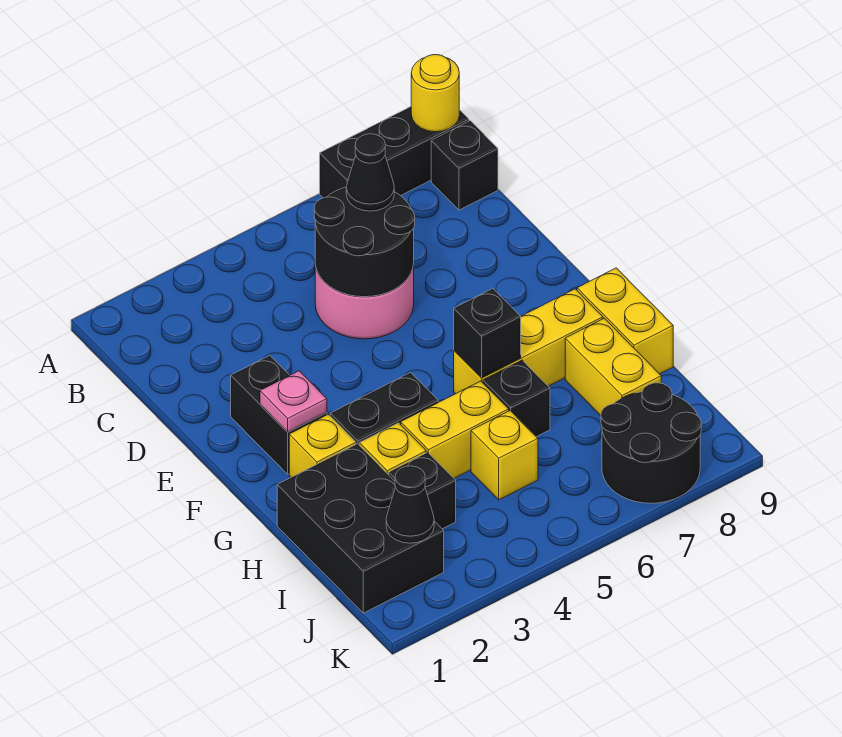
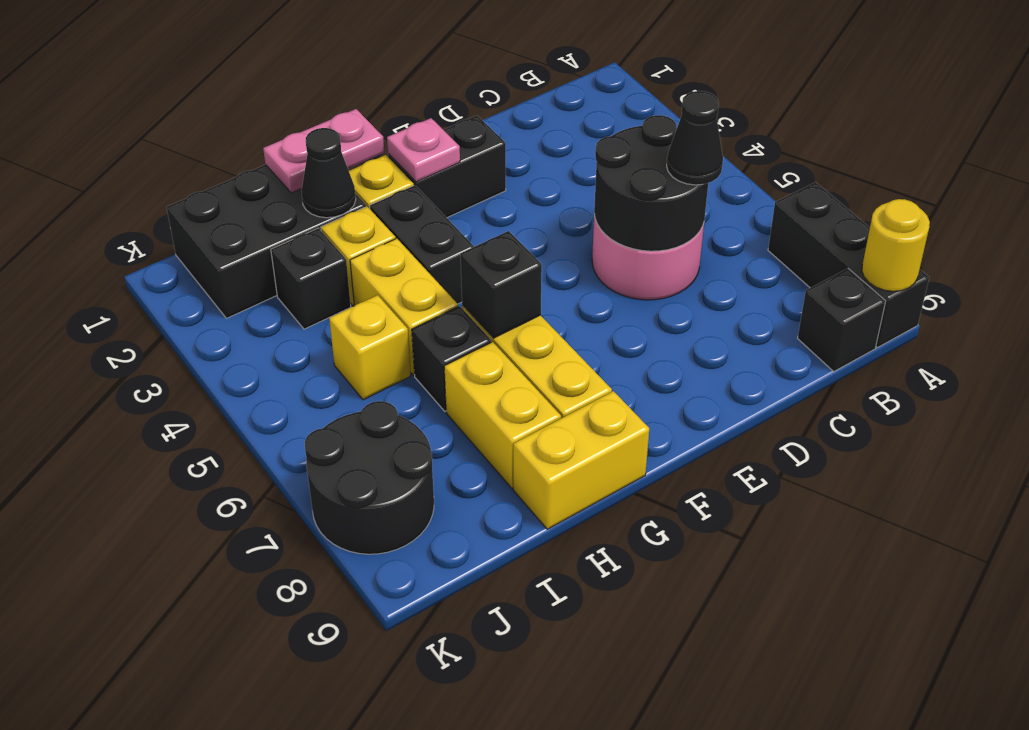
none -> pink plate G1:H1 level 2
yellow brick H8:I8 level 1 -> yellow brick H7:H8 level 1
black cone J2 level 2 -> black cone H2 level 2

